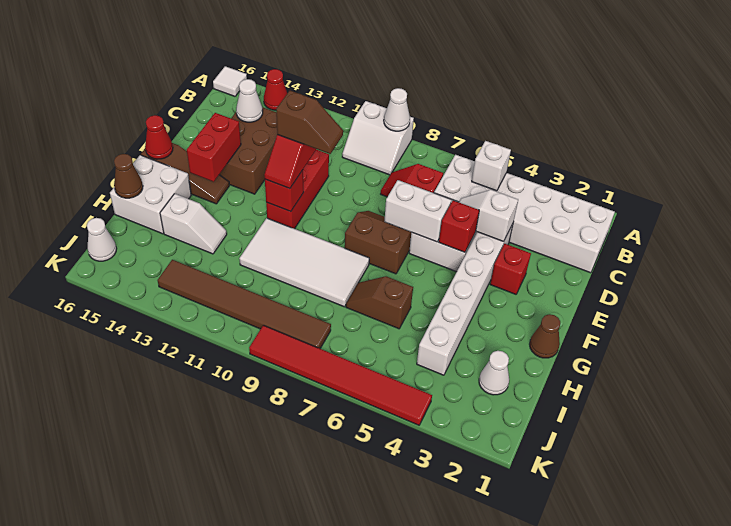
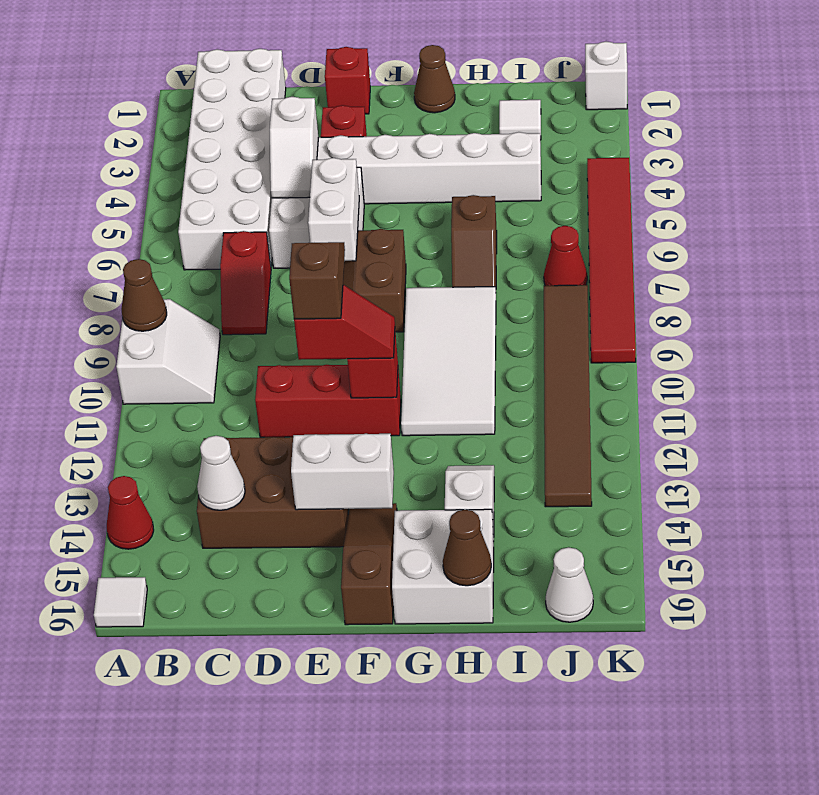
white cone A9 level 2 -> brown cone A9 level 2
white brick B5 level 2 -> white brick K1 level 1
red brick E5 level 2 -> red brick E1 level 1
red brick E14:F14 level 2 -> white brick E14:F14 level 2
red cone F16 level 2 -> red cone J7 level 1
white cone I2 level 1 -> white tile I2 level 1

